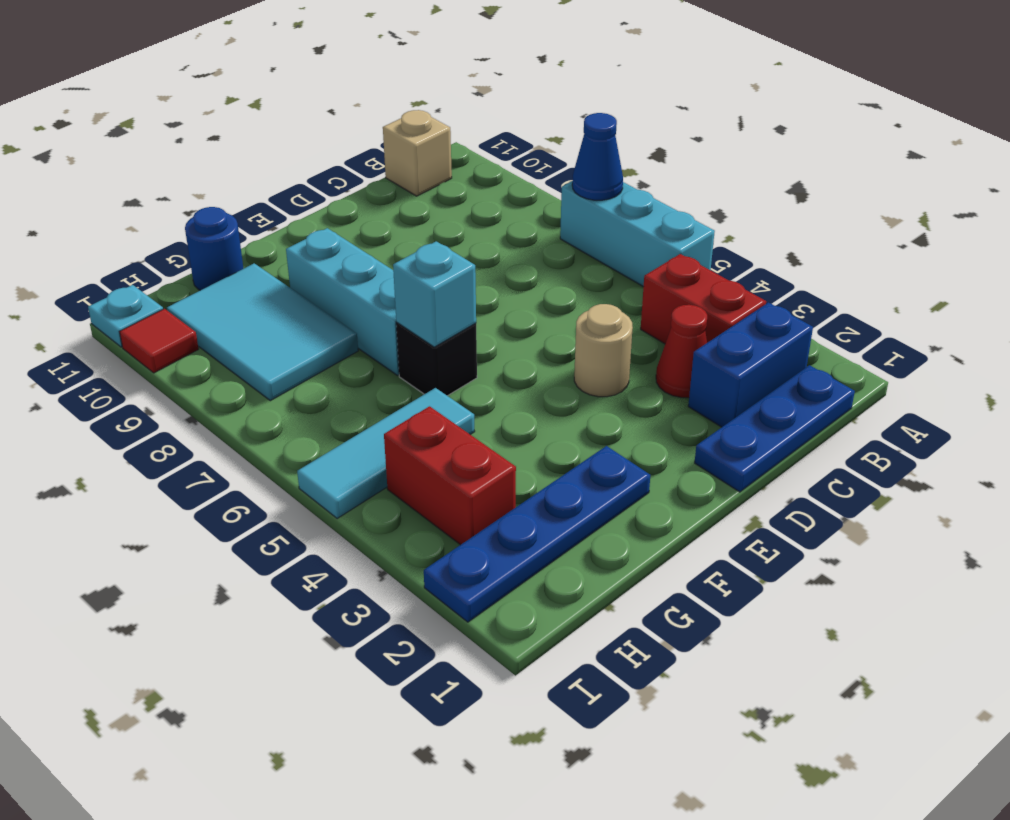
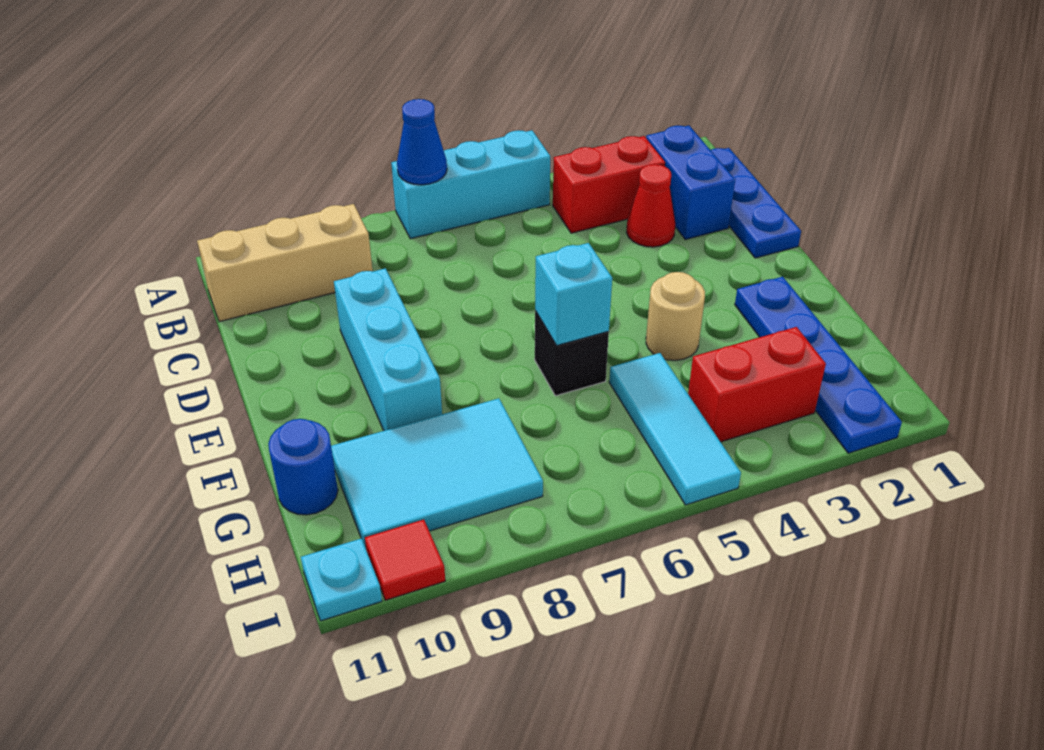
tan brick B11 level 1 -> tan brick B9:B11 level 1
tan round brick D4 level 1 -> tan round brick F4 level 1
cyan brick F7:F9 level 1 -> cyan brick D9:F9 level 1

